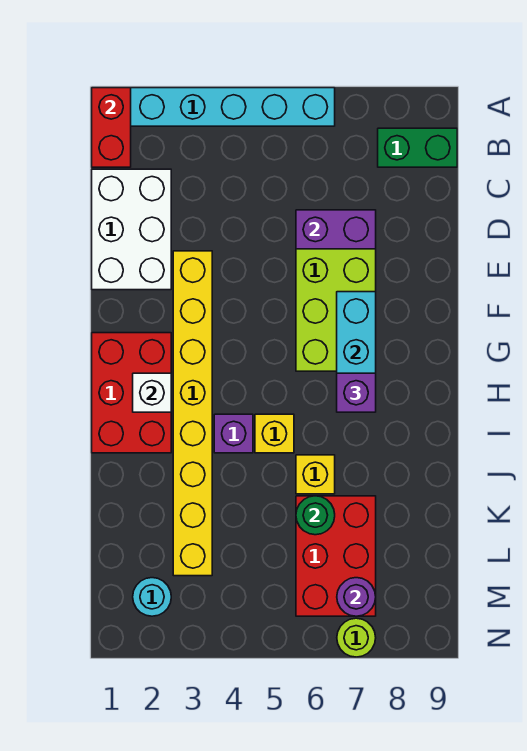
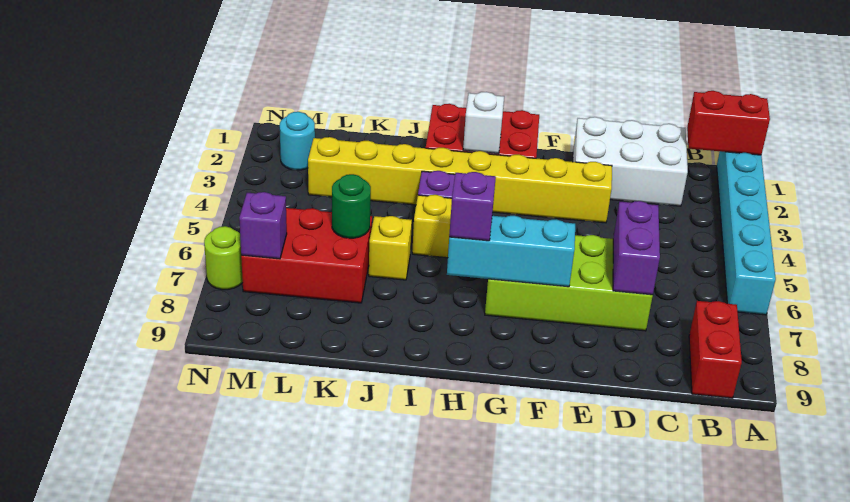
green brick B8:B9 level 1 -> red brick B8:B9 level 1
purple round brick M7 level 2 -> purple brick M7 level 2

